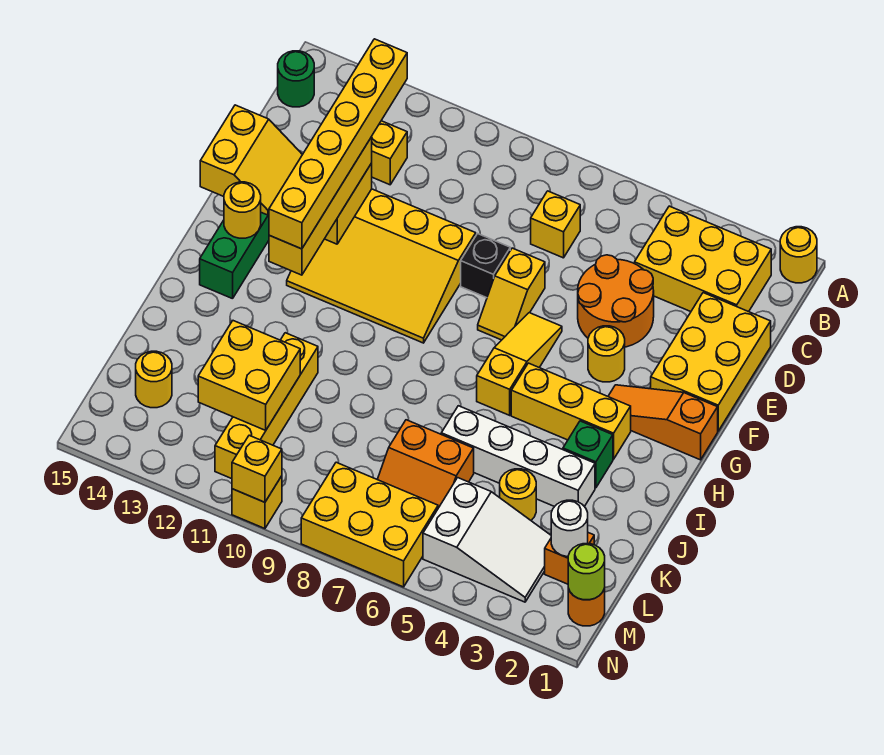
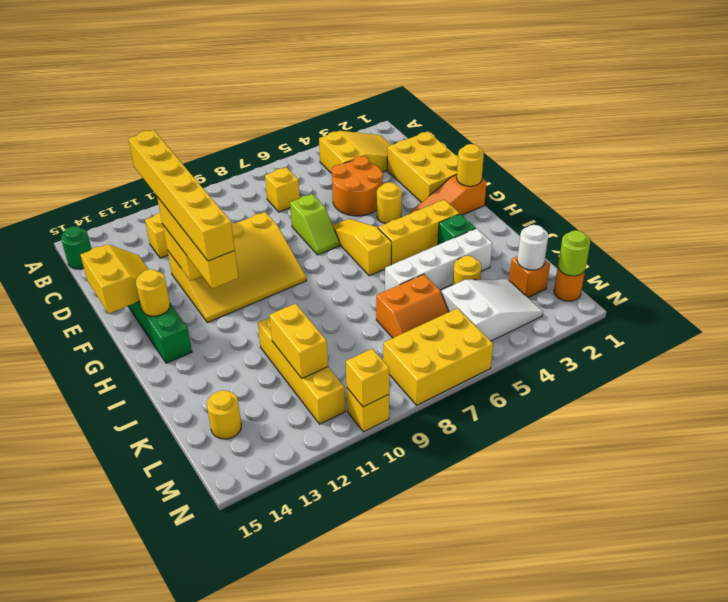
yellow round brick A1 level 1 -> yellow round brick G1 level 2
yellow brick B2:C4 level 1 -> yellow slope B2:C4 level 1 top 4
yellow slope E7:F7 level 1 top E -> lime slope E7:F7 level 1 top E
black brick E8 level 1 -> none
yellow brick K11:L12 level 2 -> yellow brick K11:L11 level 2

